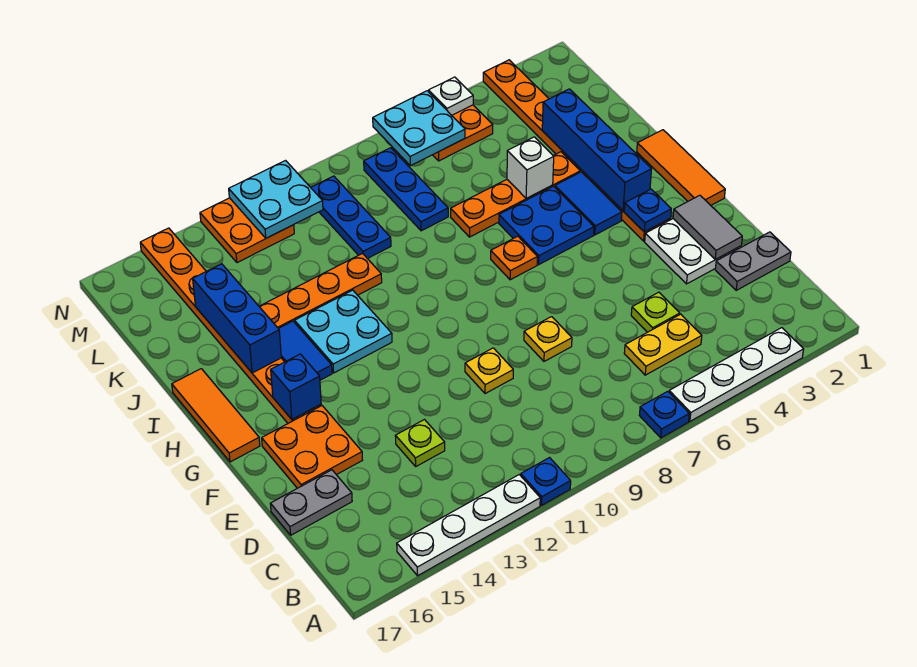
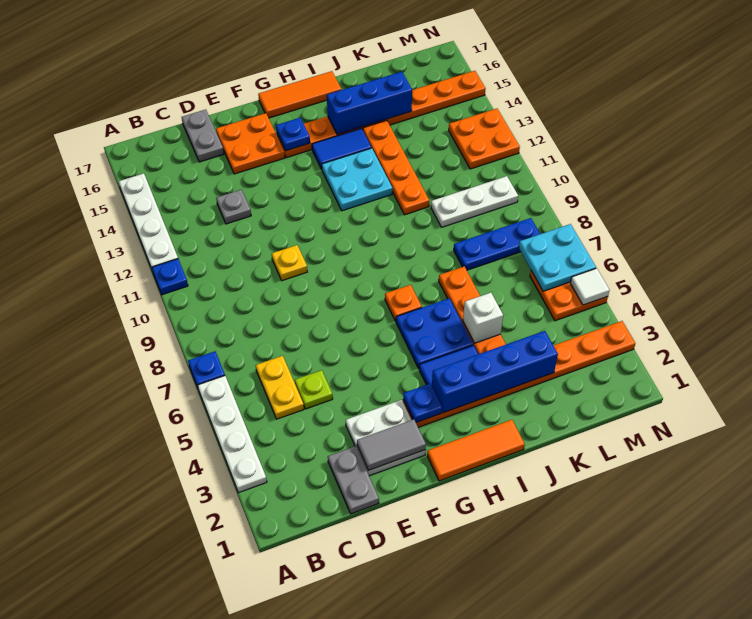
lime plate D13 level 1 -> grey plate D13 level 1
yellow plate E8 level 1 -> none
blue brick G15 level 2 -> blue plate G15 level 2
blue plate K10:M10 level 1 -> white plate K10:M10 level 1
cyan plate M11:N12 level 2 -> none
white plate N5 level 2 -> white tile N5 level 2

